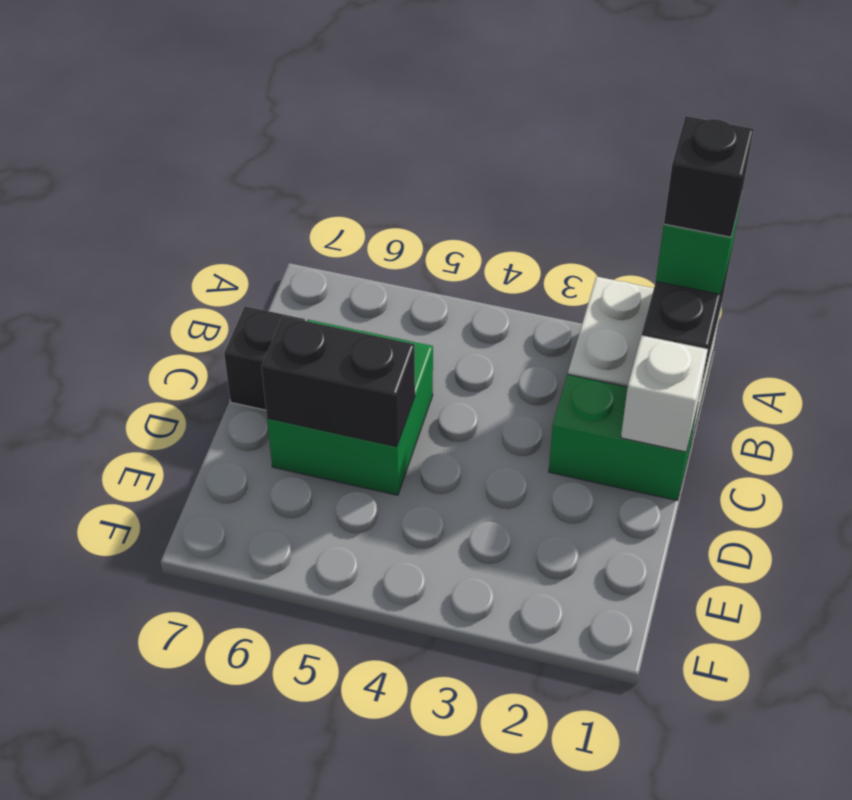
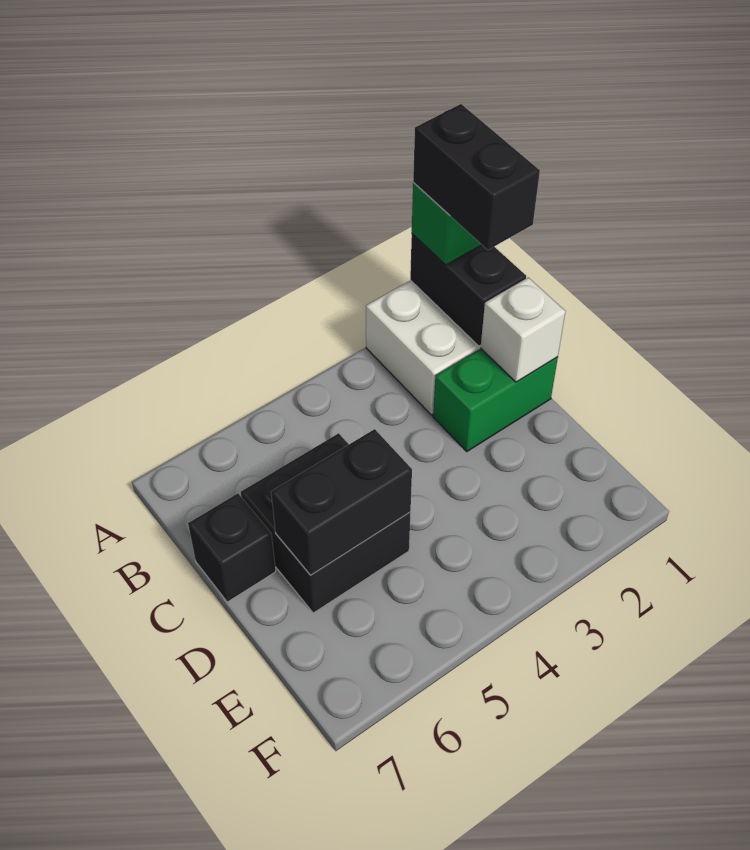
black brick A1 level 4 -> black brick A1:B1 level 4
green brick C5:D6 level 1 -> black brick C5:D6 level 1

